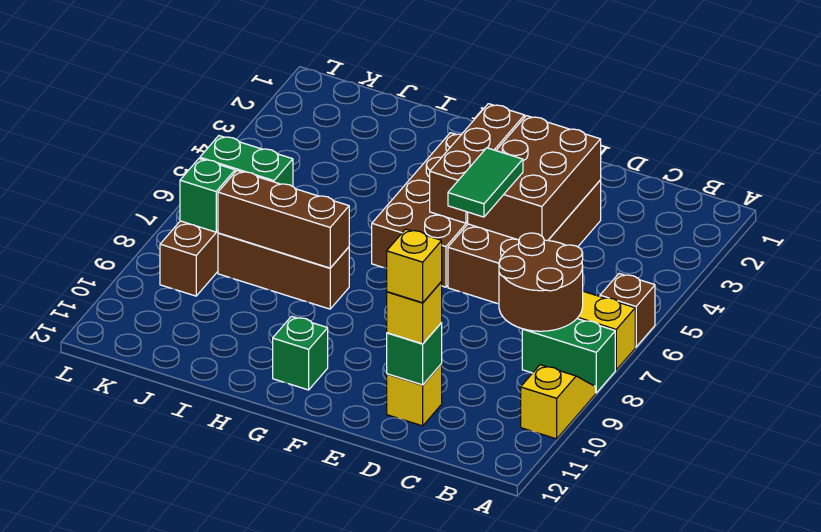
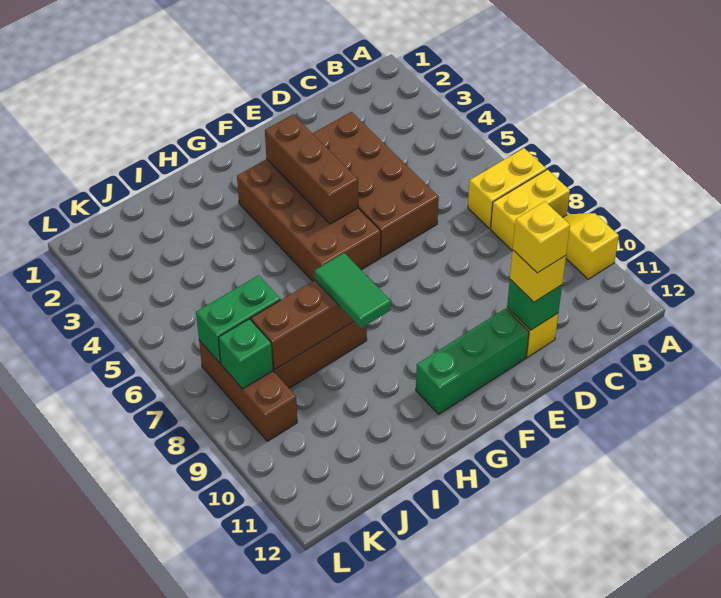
brown brick A6 level 1 -> none
green brick A8:B8 level 1 -> yellow brick A8:B8 level 1
brown round brick B7:C8 level 2 -> none
brown brick D3:E5 level 2 -> none
green tile E5:E6 level 3 -> green tile H8:H9 level 3
green brick G11 level 1 -> green brick E11:G11 level 1

